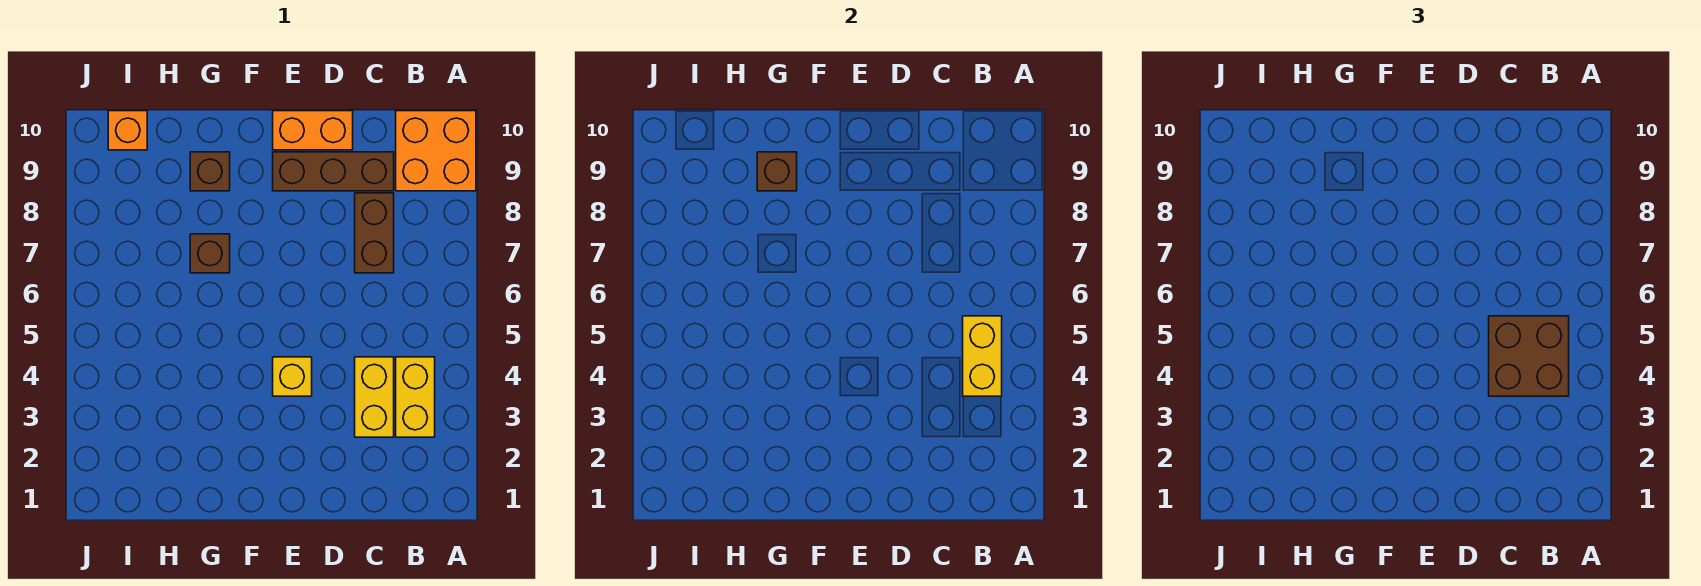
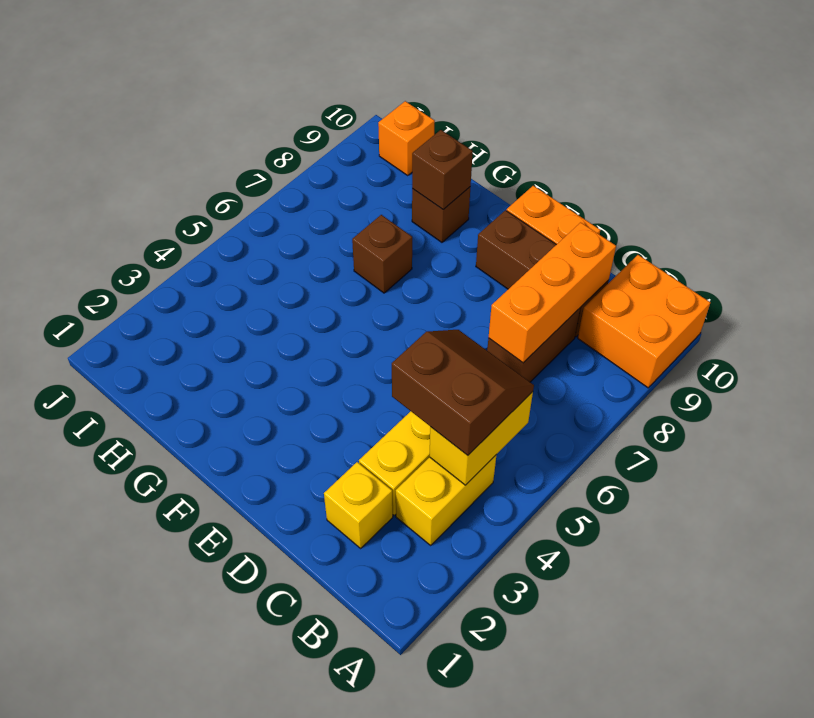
brown brick B4:C5 level 3 -> brown slope B4:C5 level 3 top 4
none -> orange brick C7:C9 level 2
yellow brick E4 level 1 -> yellow brick C2 level 1

